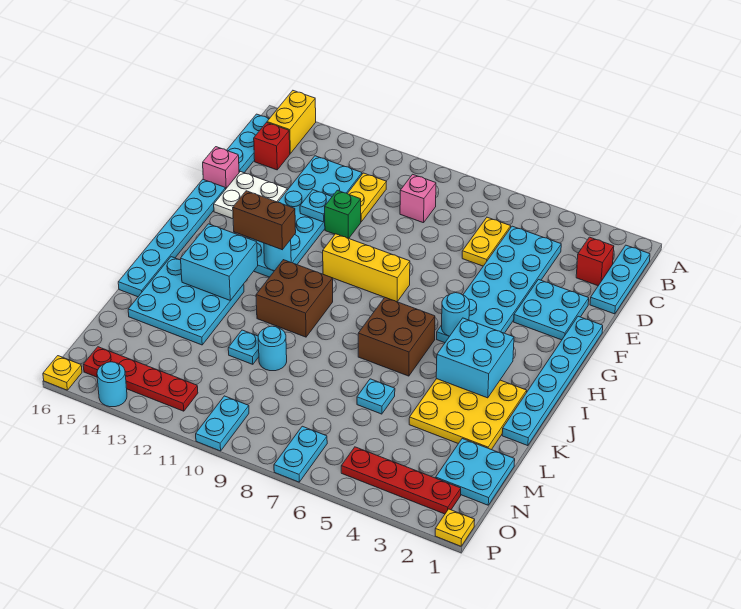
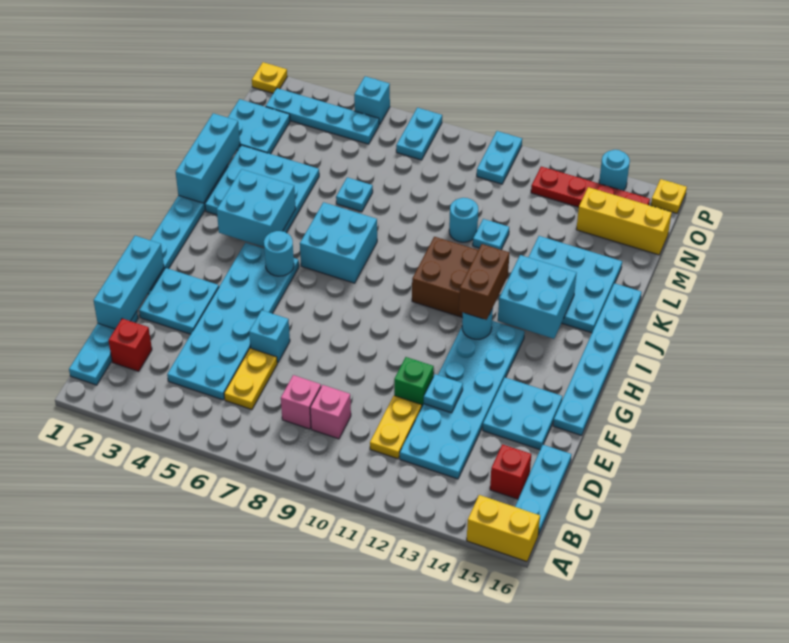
yellow brick A15:B15 level 1 -> yellow brick A15:A16 level 1
none -> cyan brick D1:F1 level 2
none -> cyan brick E6 level 1
white plate E14:F15 level 1 -> cyan plate E14:F15 level 1
pink brick E16 level 1 -> pink brick C8 level 1
yellow brick G8:G10 level 1 -> yellow brick N14:N16 level 1
brown brick H12:H13 level 3 -> brown brick H12:I12 level 3
brown brick I6:J7 level 1 -> cyan brick I6:J7 level 1
none -> cyan brick J1:L1 level 2
yellow plate J2:L4 level 1 -> cyan plate J2:L4 level 1
red plate O2:O5 level 1 -> cyan plate O2:O5 level 1
none -> cyan brick P5 level 1

